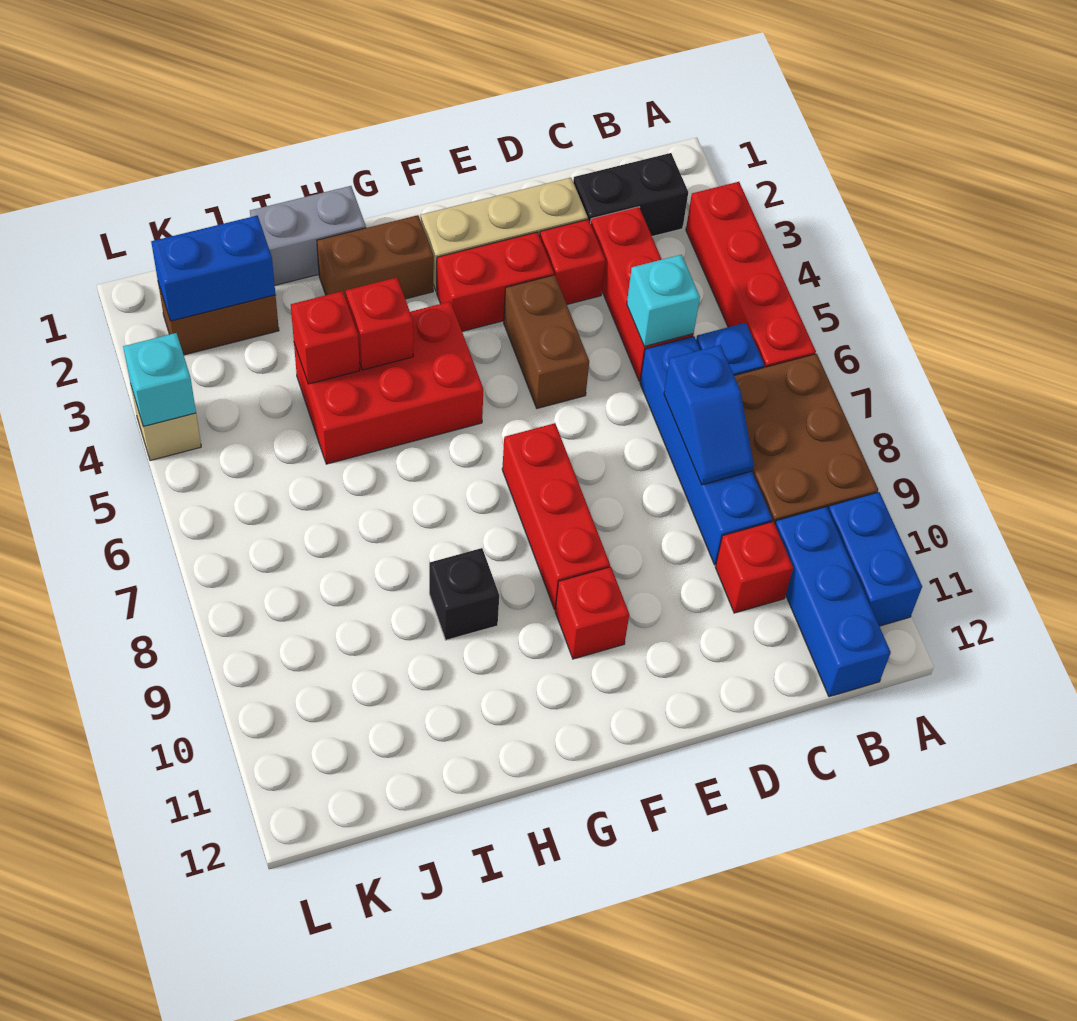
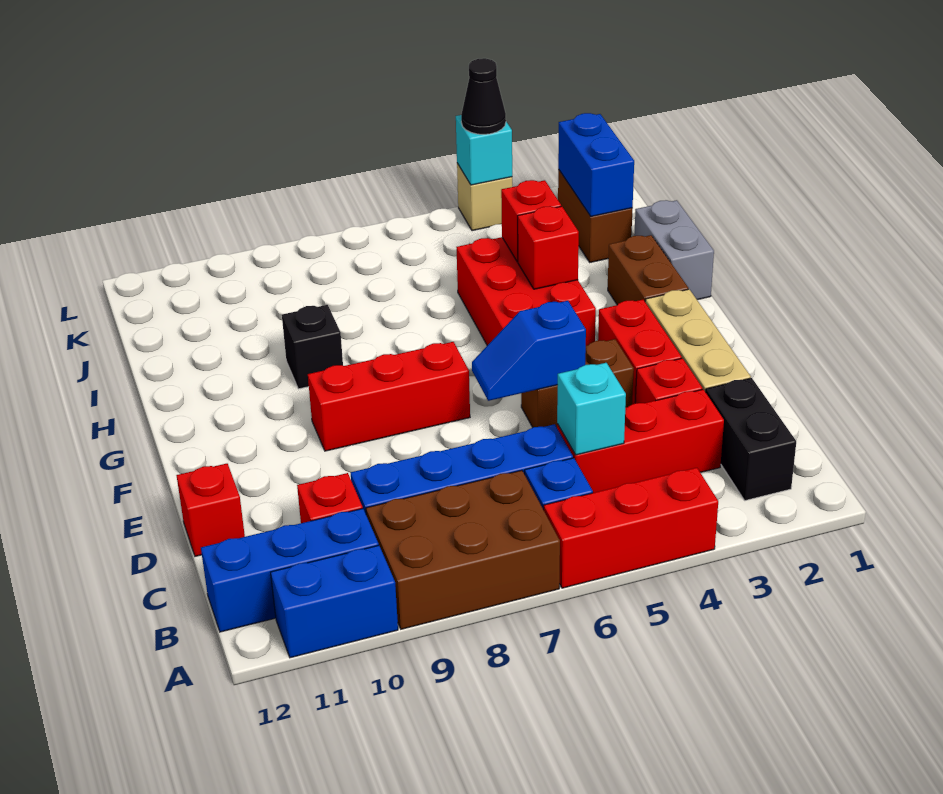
red brick A3:A6 level 1 -> red brick A4:A6 level 1
blue slope C7:C8 level 2 top 7 -> blue slope E5:E6 level 2 top 5
red brick F10 level 1 -> red brick D12 level 1
none -> black cone L4 level 3

